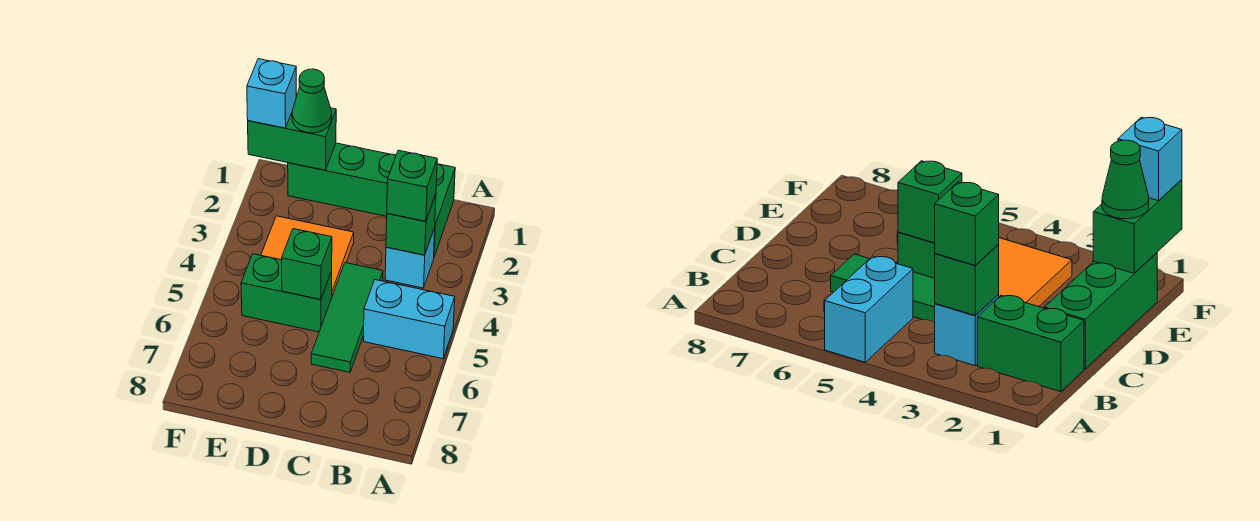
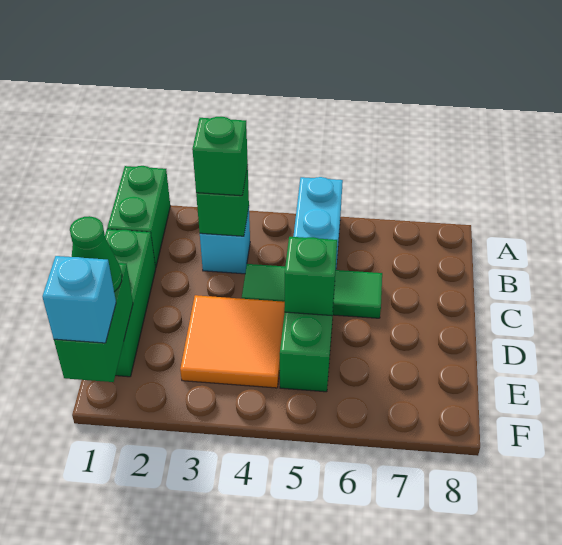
green brick B1:B2 level 1 -> green brick A1:B1 level 1

